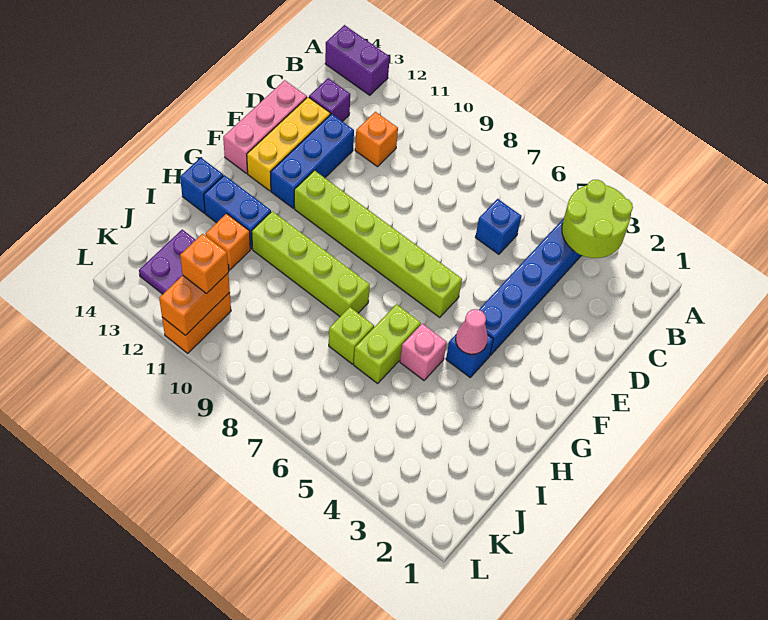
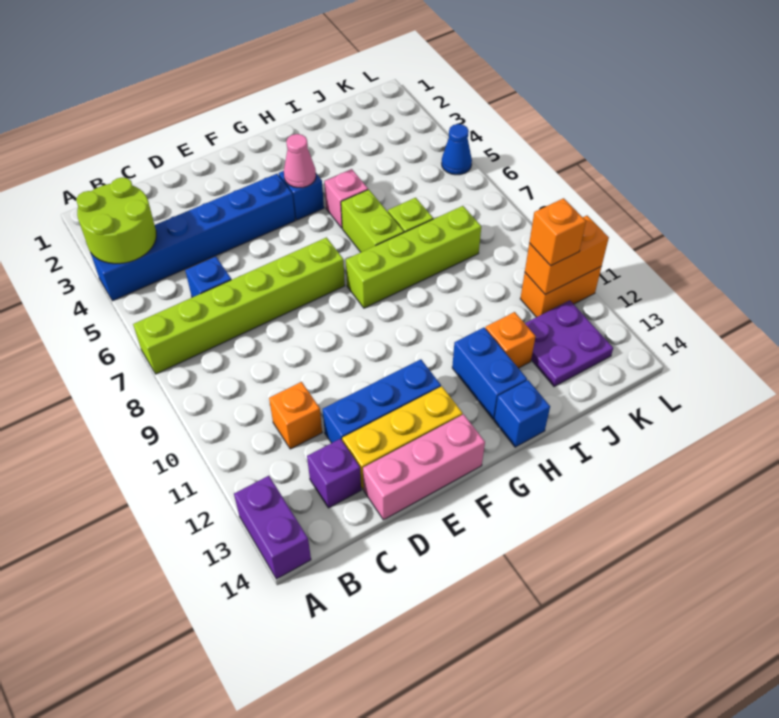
lime brick F6:F11 level 1 -> lime brick A7:F7 level 1
lime brick H6:I6 level 1 -> lime brick H6:H7 level 1
lime brick H8:H11 level 1 -> lime brick G8:J8 level 1
none -> blue cone L5 level 1

